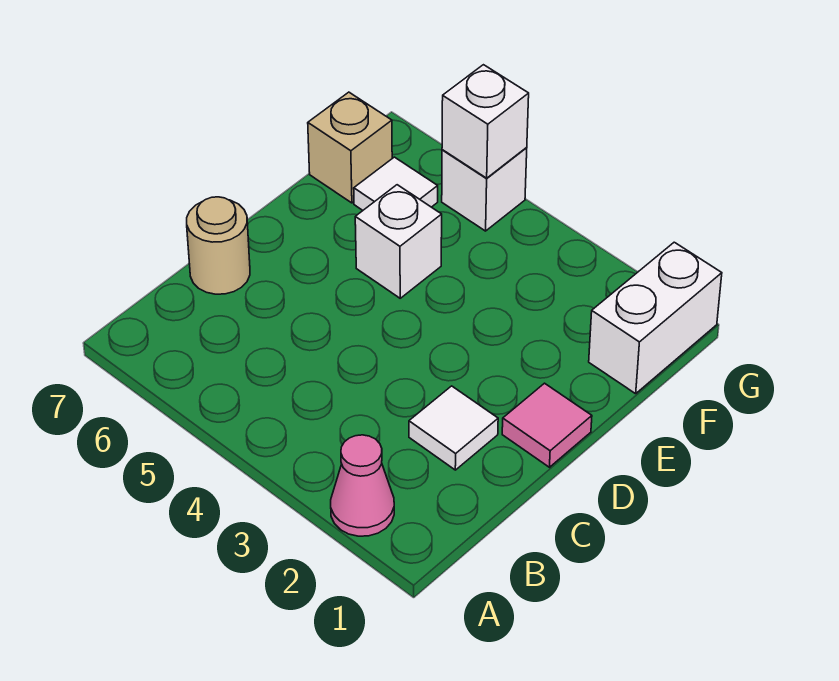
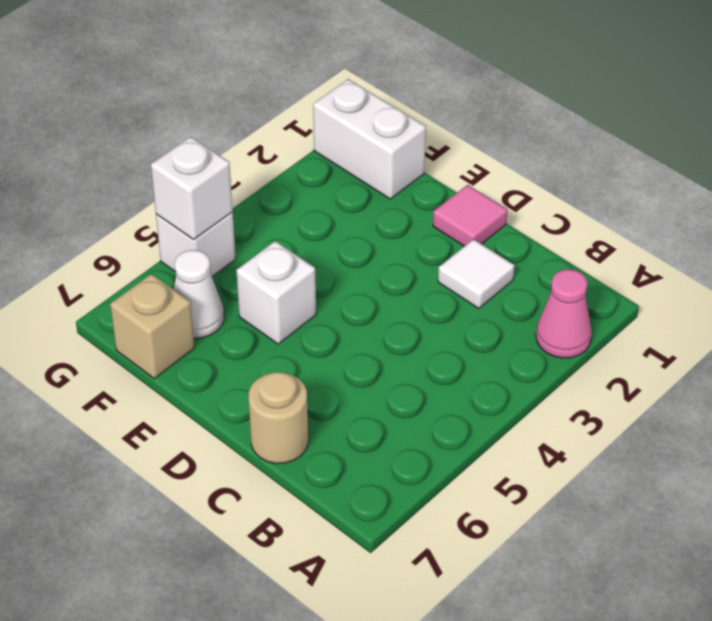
white tile F6 level 1 -> white cone F6 level 1

